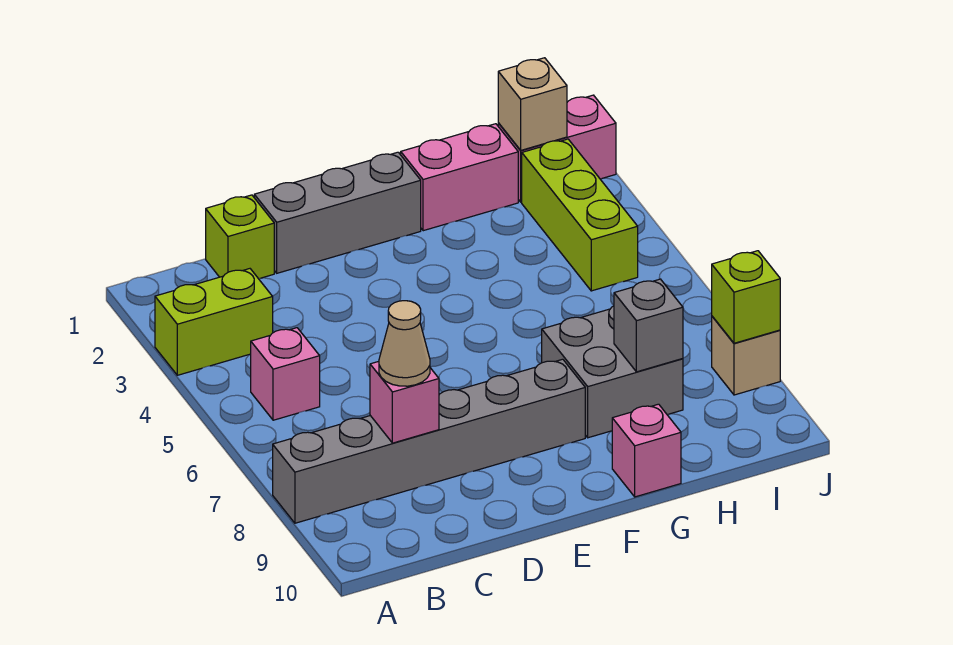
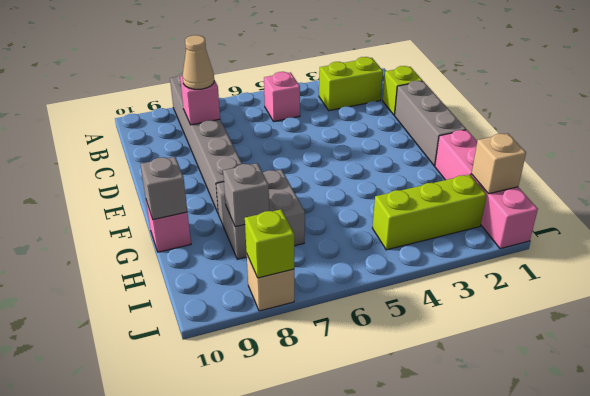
lime brick A3:B3 level 1 -> lime brick B2:B3 level 1
none -> grey brick G10 level 2

